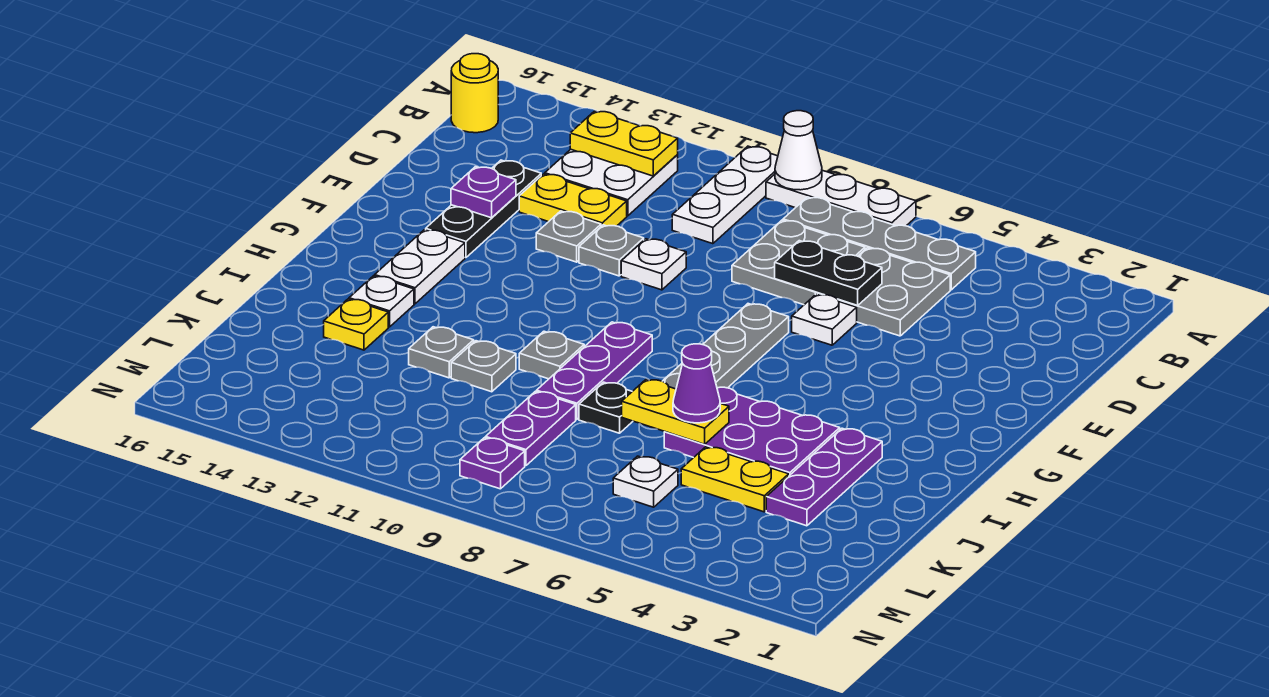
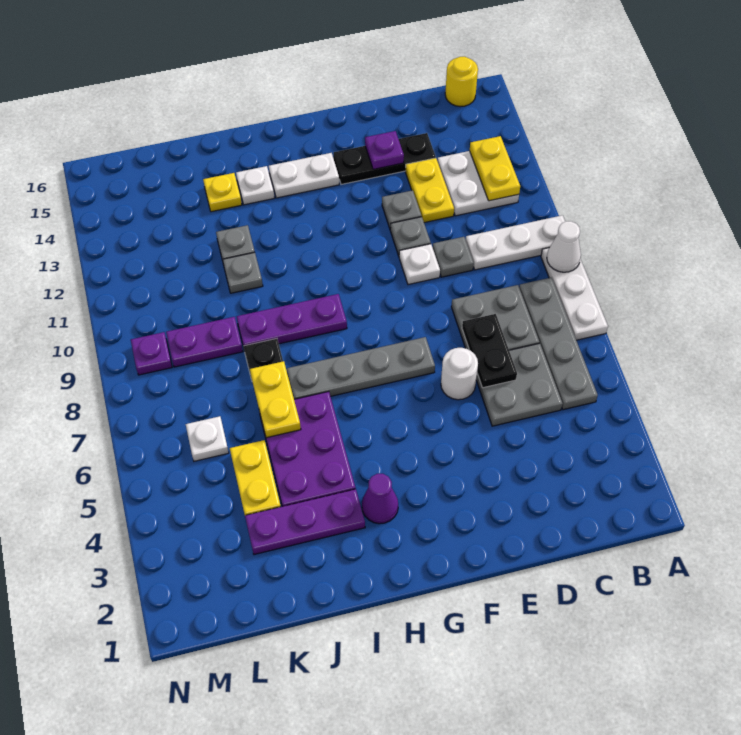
white plate E6 level 1 -> white round brick E6 level 1
grey plate I10 level 1 -> grey plate D10 level 1
purple cone J6 level 3 -> purple cone H3 level 1

